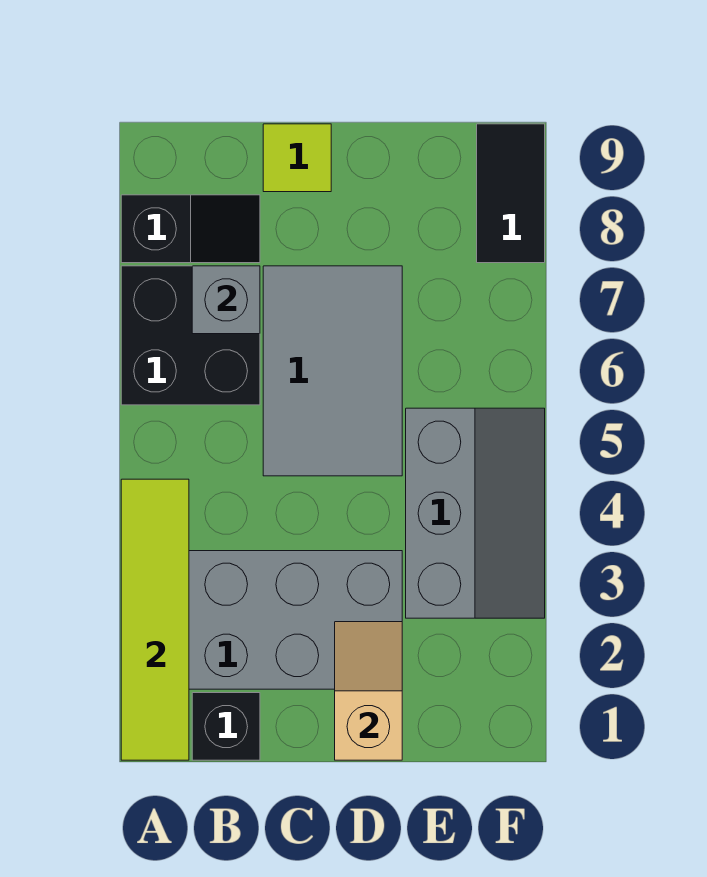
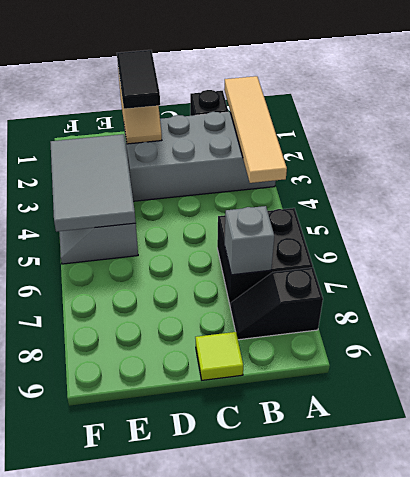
lime tile A1:A4 level 2 -> tan tile A1:A4 level 2
grey tile C5:D7 level 1 -> grey tile E3:F5 level 2
black tile F8:F9 level 1 -> black tile D1:D2 level 3

